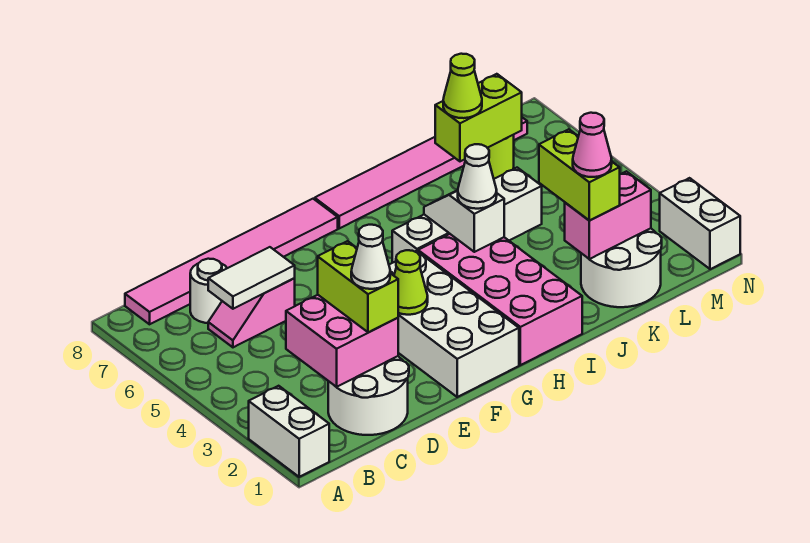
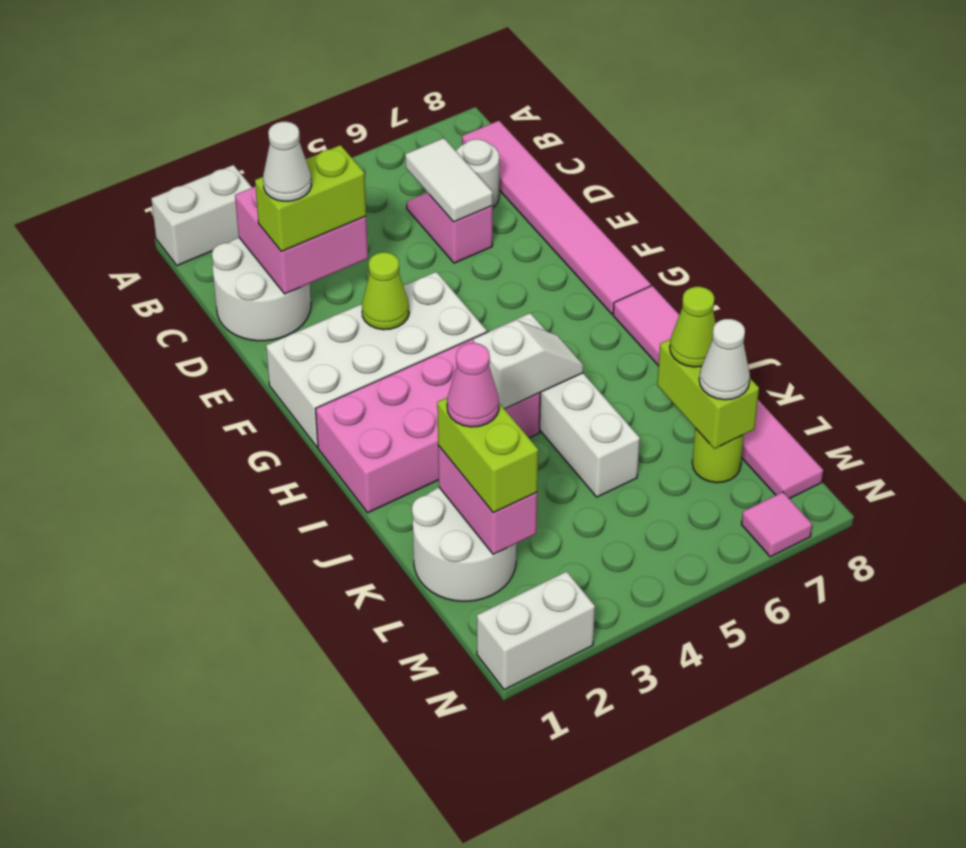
white cone I4 level 3 -> white cone L7 level 3
lime brick K2:K3 level 3 -> lime brick K2:L2 level 3
none -> pink tile N7 level 1

